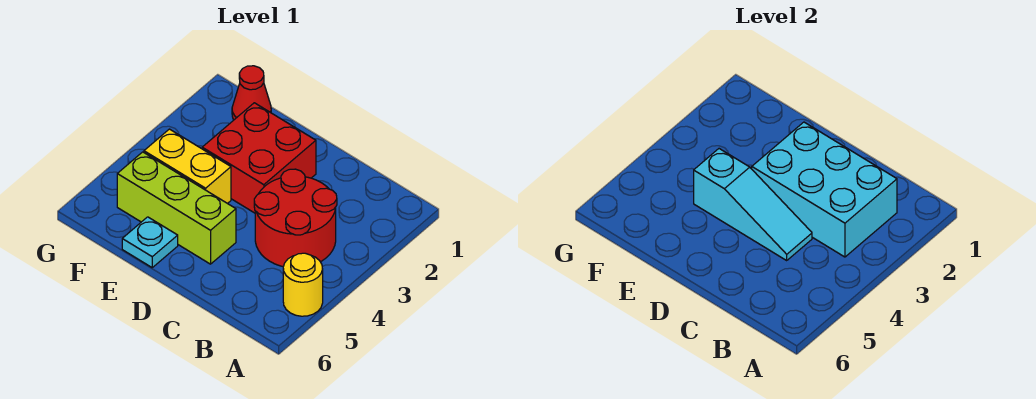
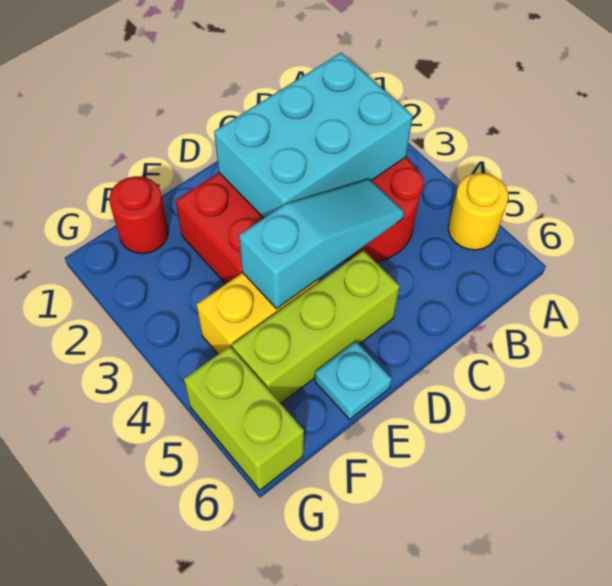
red cone F1 level 1 -> red round brick F1 level 1
none -> lime brick G5:G6 level 1

